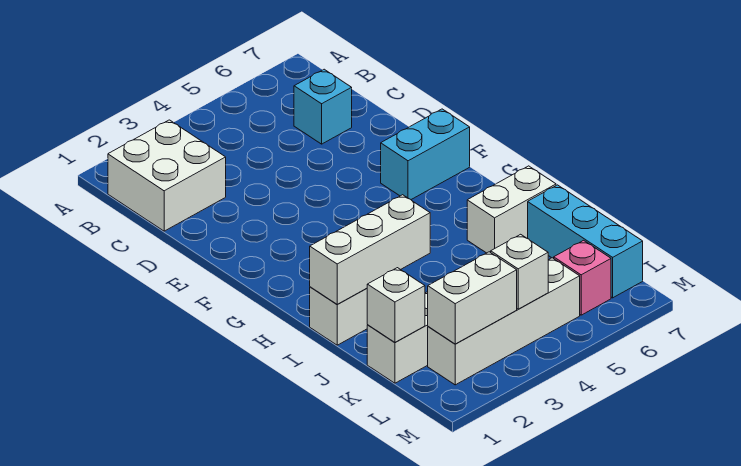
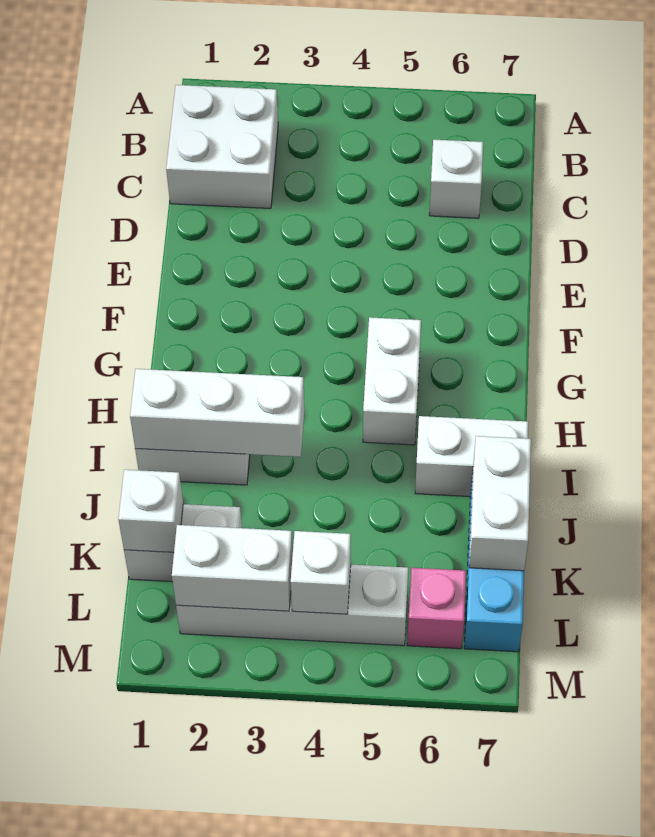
cyan brick C6 level 1 -> white brick C6 level 1
cyan brick F6:F7 level 1 -> none
none -> white brick G5:H5 level 1
none -> white brick J7:K7 level 2

